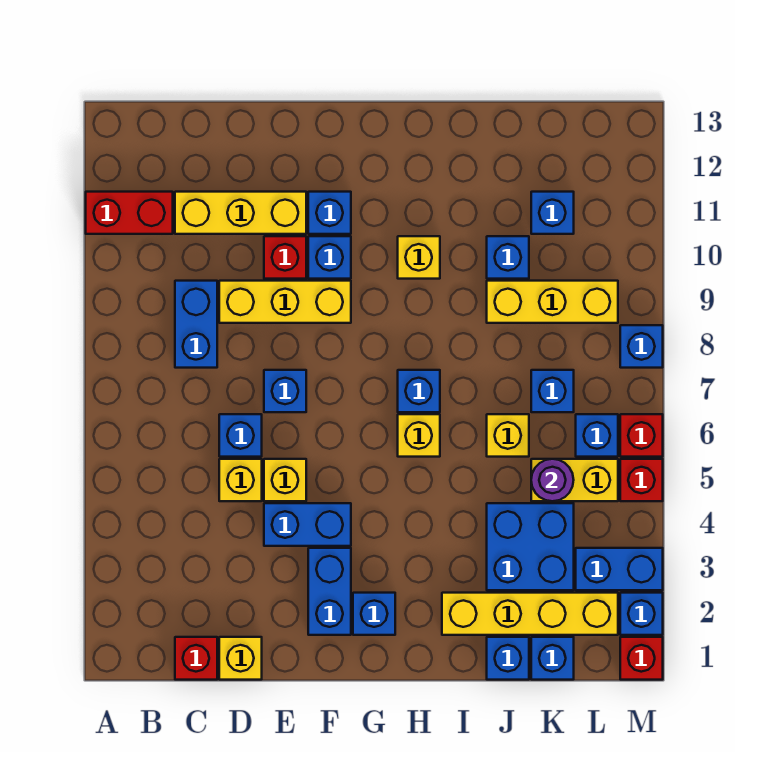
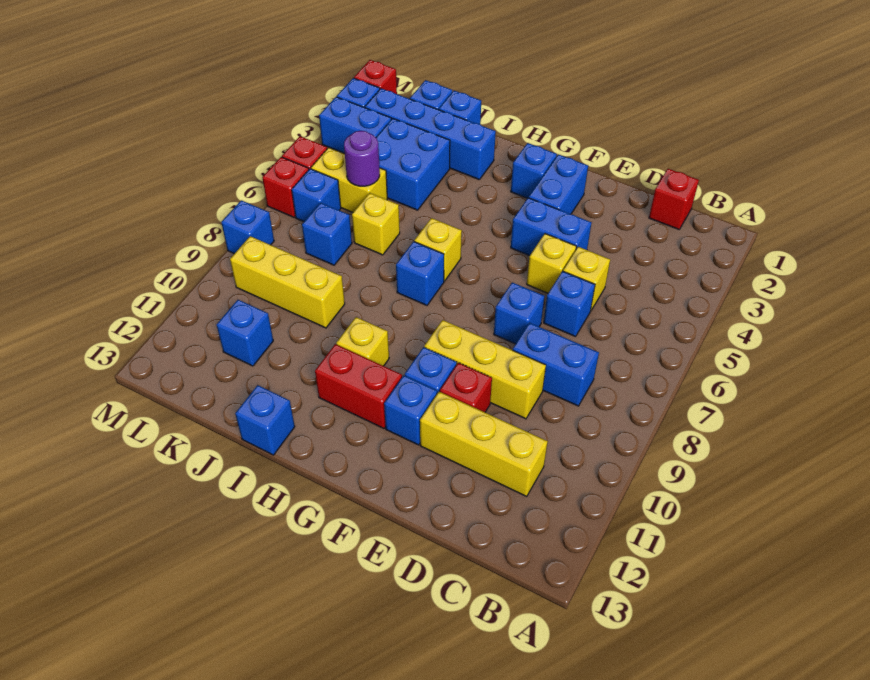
red brick A11:B11 level 1 -> red brick G11:H11 level 1
blue brick C8:C9 level 1 -> blue brick C8:D8 level 1
yellow brick D1 level 1 -> none
yellow brick I2:L2 level 1 -> blue brick I2:L2 level 1
blue brick J10 level 1 -> blue brick I13 level 1

